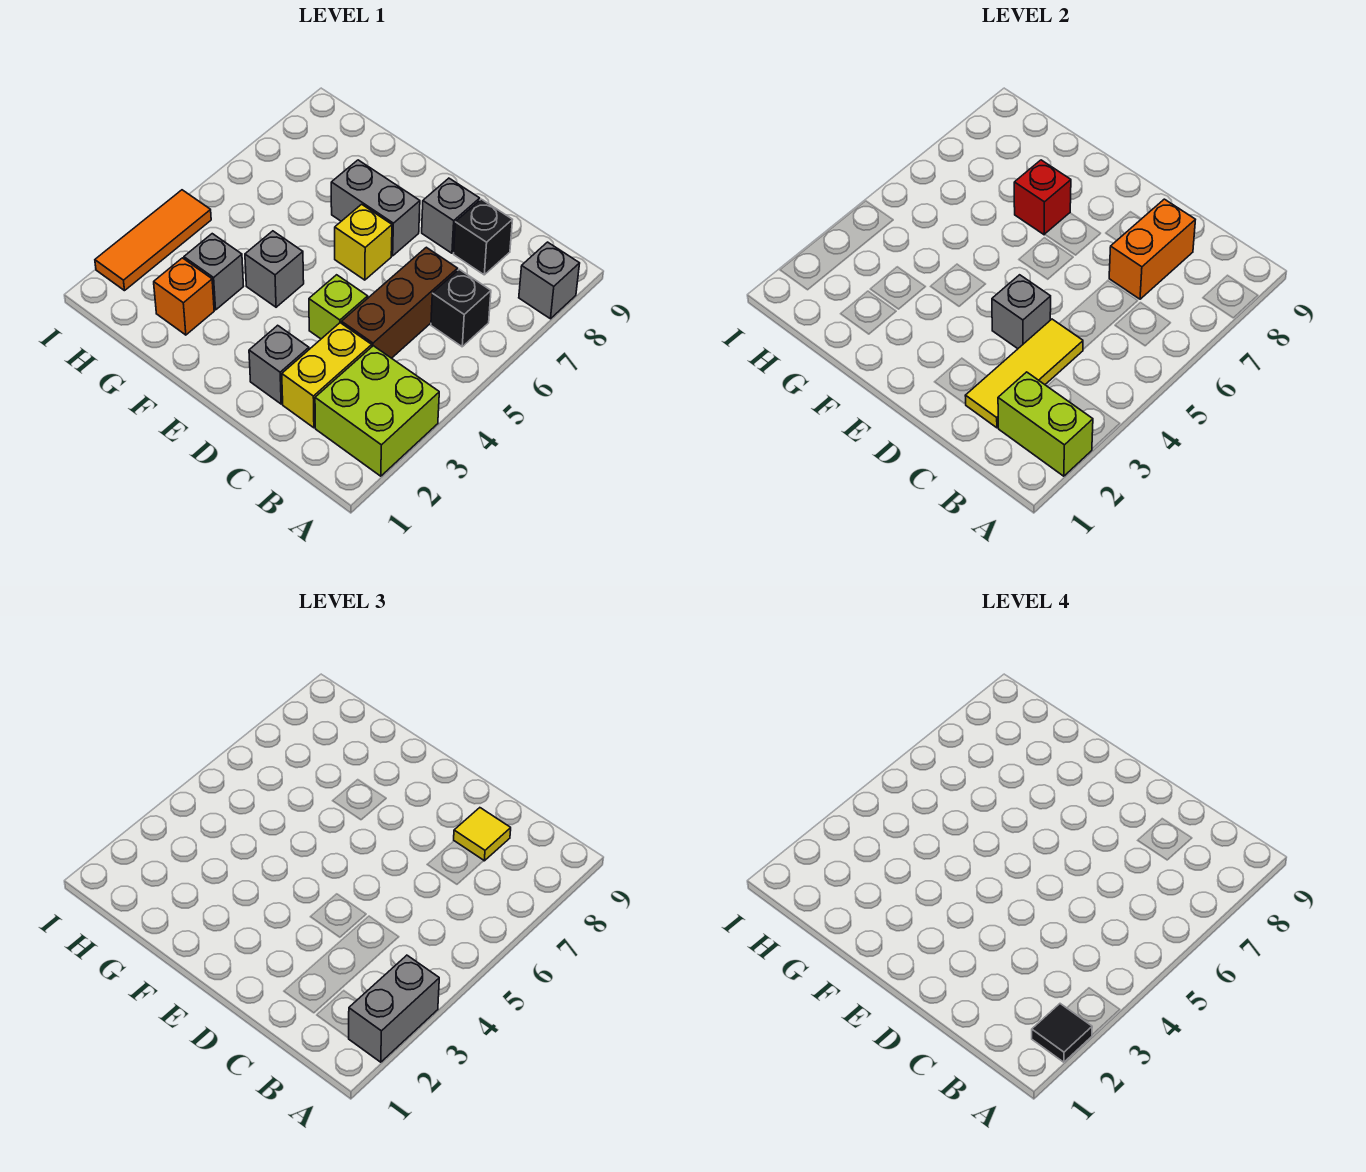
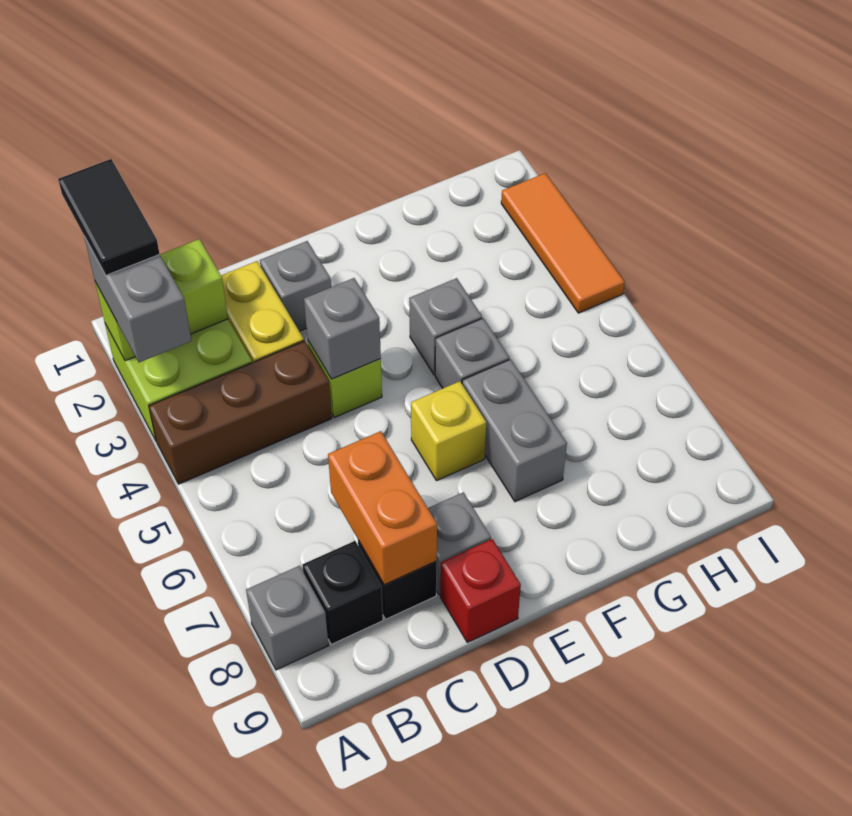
black tile A2 level 4 -> black tile A1:A2 level 4
black brick B6 level 1 -> black brick B8 level 1
yellow tile C2:C4 level 2 -> none
brown brick C4:C6 level 1 -> brown brick A4:C4 level 1
yellow tile C8 level 3 -> none
grey brick E7:F7 level 1 -> grey brick F6:F7 level 1
red brick F7 level 2 -> red brick D9 level 1
orange brick G2 level 1 -> none
grey brick G3 level 1 -> grey brick F5 level 1

